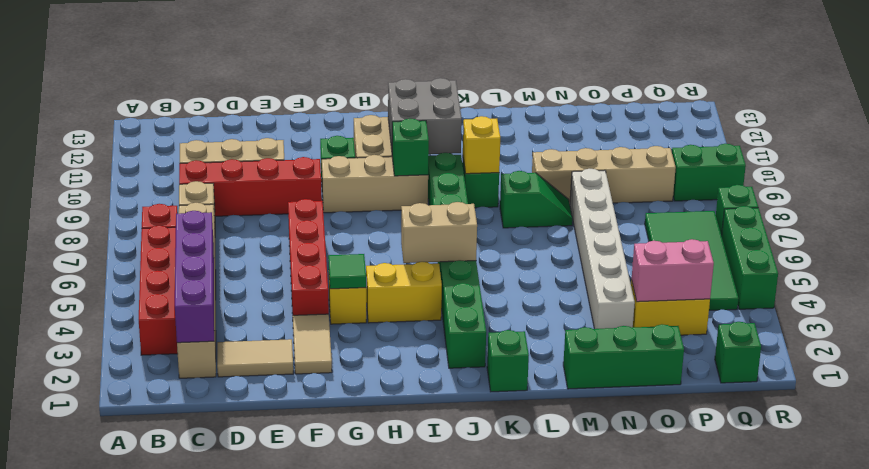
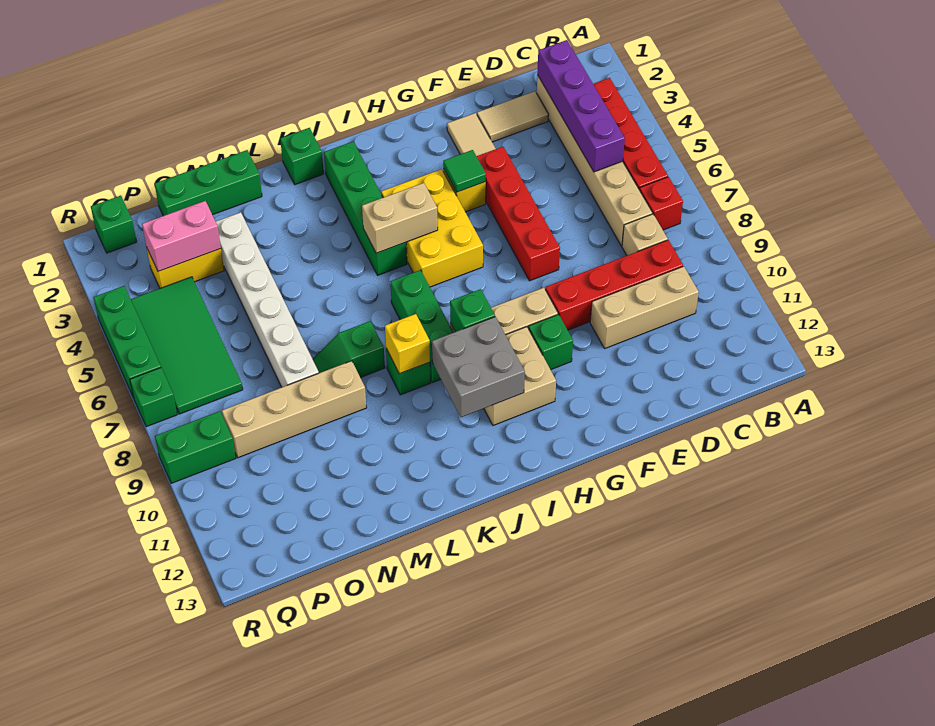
yellow brick H4:I4 level 1 -> yellow brick H4:I6 level 1

